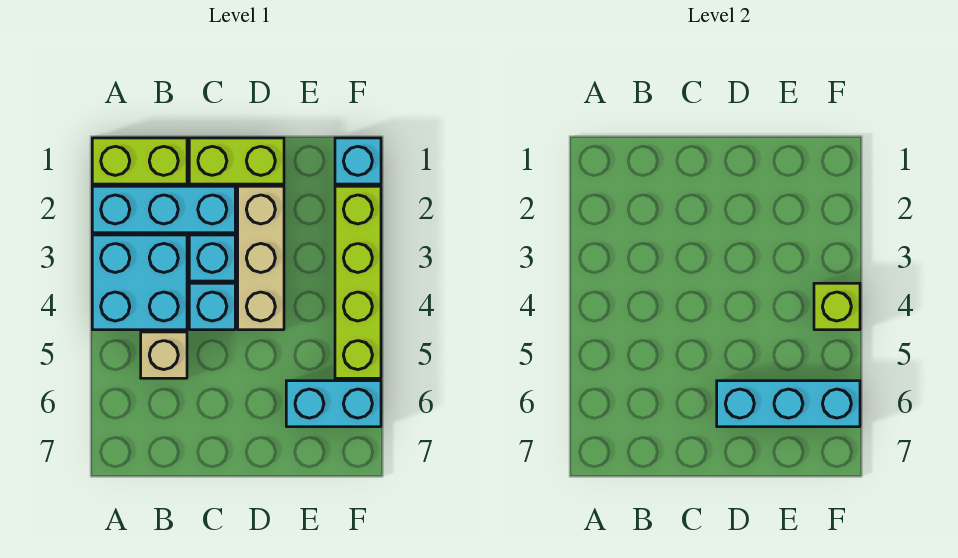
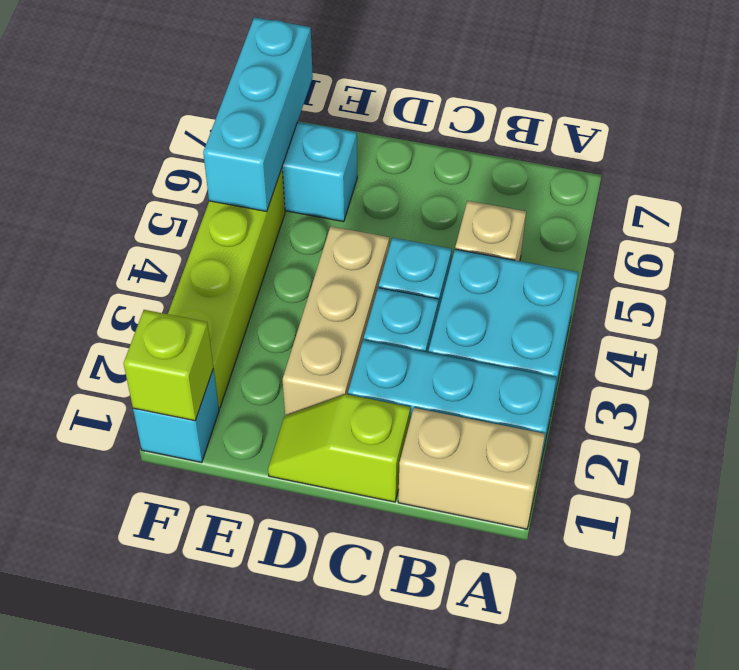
lime brick A1:B1 level 1 -> tan brick A1:B1 level 1
lime brick C1:D1 level 1 -> lime slope C1:D1 level 1 top C
cyan brick D6:F6 level 2 -> cyan brick F5:F7 level 2
lime brick F4 level 2 -> lime brick F1 level 2

